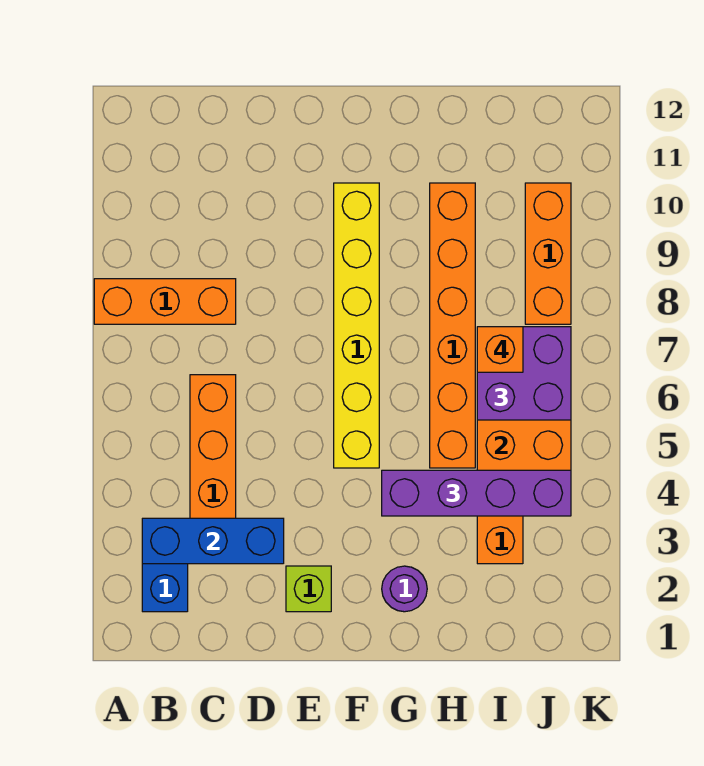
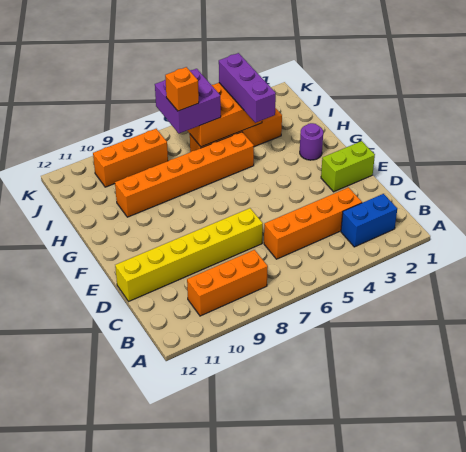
orange brick A8:C8 level 1 -> orange brick B8:B10 level 1
blue brick B3:D3 level 2 -> none
lime brick E2 level 1 -> lime brick E1:E2 level 1
yellow brick F5:F10 level 1 -> yellow brick D7:D12 level 1
purple brick G4:J4 level 3 -> purple brick H4:J4 level 3

